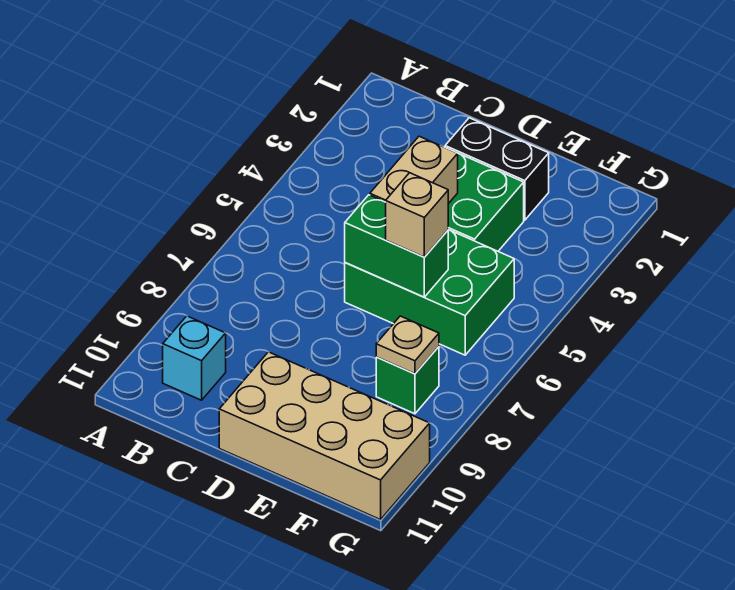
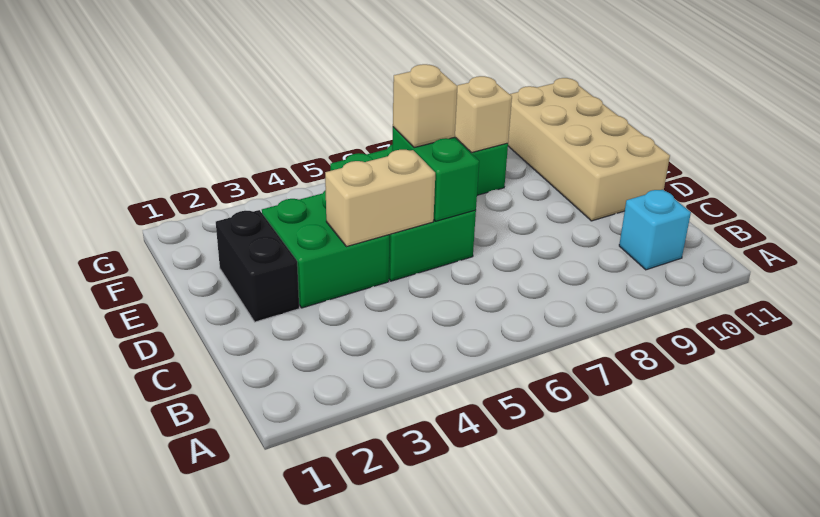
tan plate F8 level 2 -> tan brick F8 level 2

